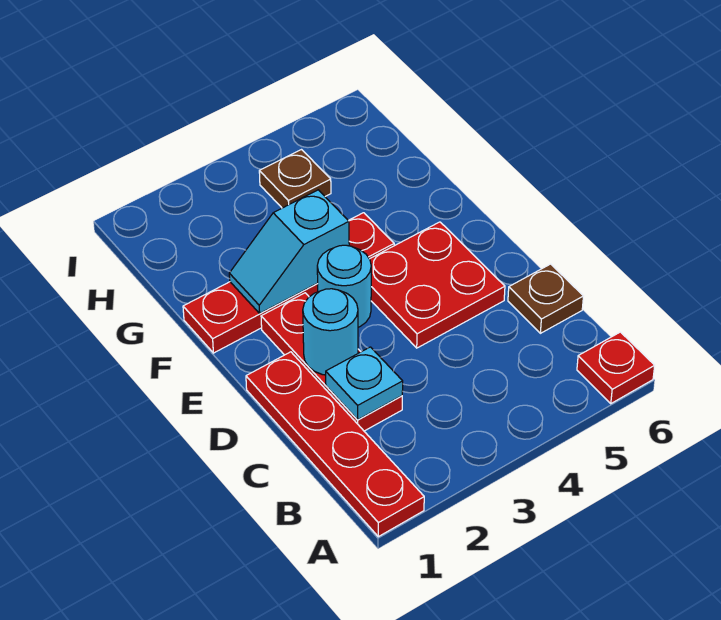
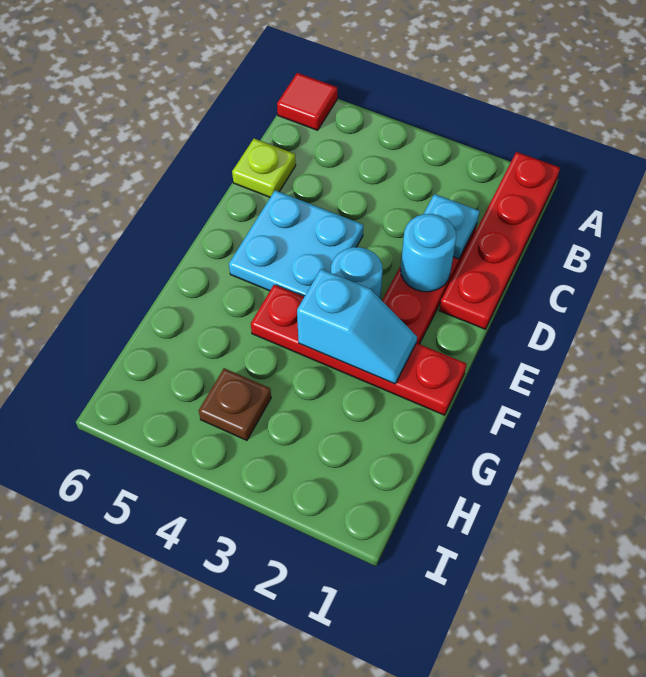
red plate A6 level 1 -> red tile A6 level 1
brown plate C6 level 1 -> lime plate C6 level 1
red plate D4:E5 level 1 -> cyan plate D4:E5 level 1

